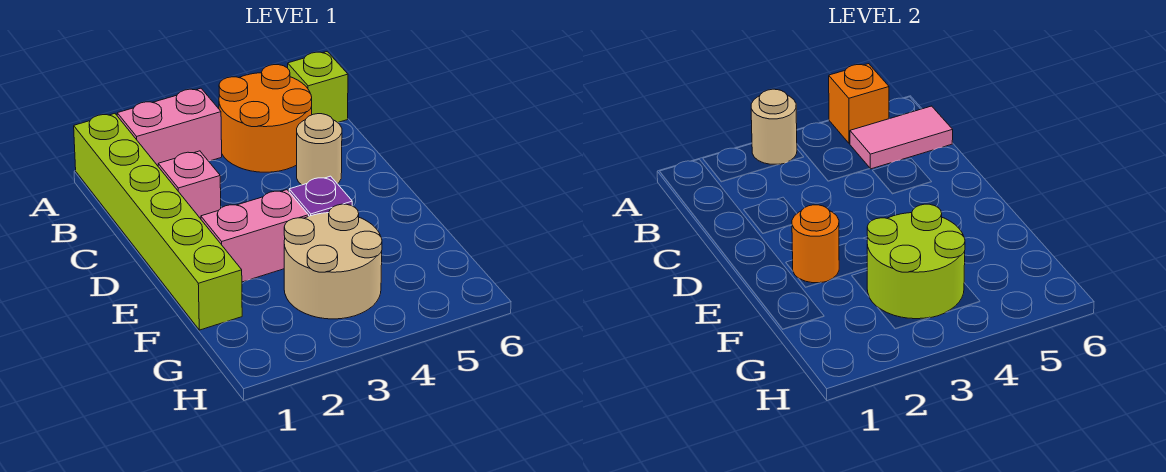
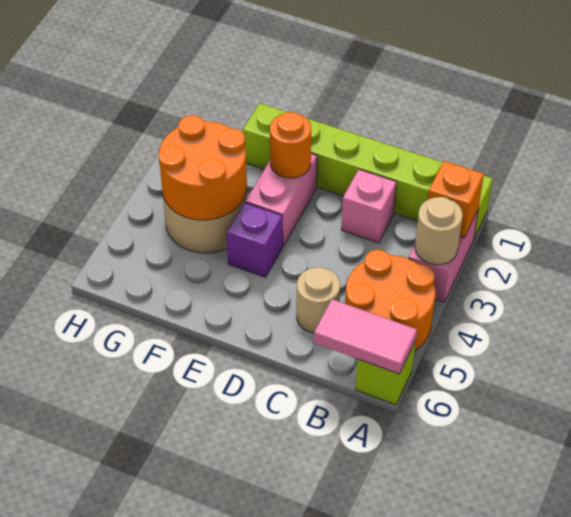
orange brick A5 level 2 -> orange brick A2 level 2
pink tile B5:B6 level 2 -> pink tile A6:B6 level 2
lime round brick F3:G4 level 2 -> orange round brick F3:G4 level 2

